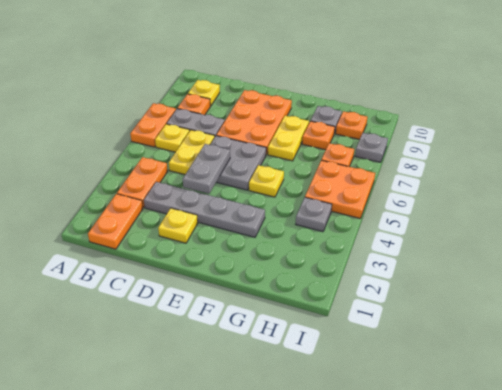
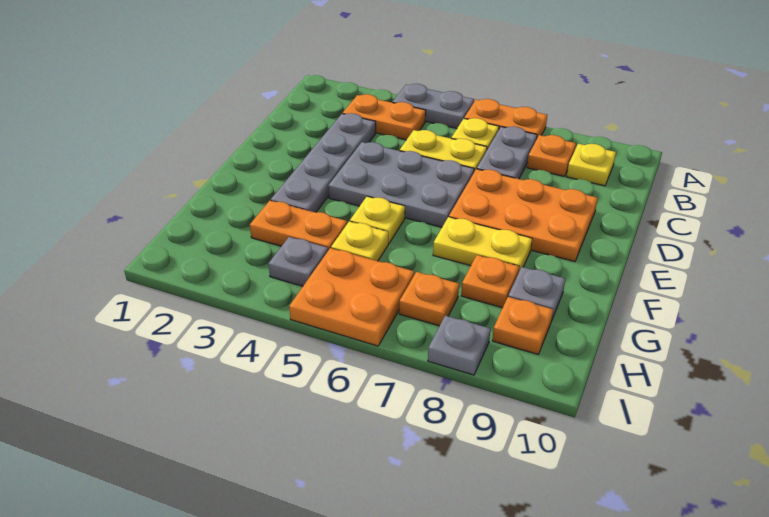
orange plate B1:B2 level 1 -> orange plate G3:G4 level 1
yellow plate D2 level 1 -> yellow plate G5 level 1
grey plate D4:D5 level 2 -> grey plate A4:A5 level 1
grey plate D5:E6 level 1 -> grey plate D4:E6 level 1

